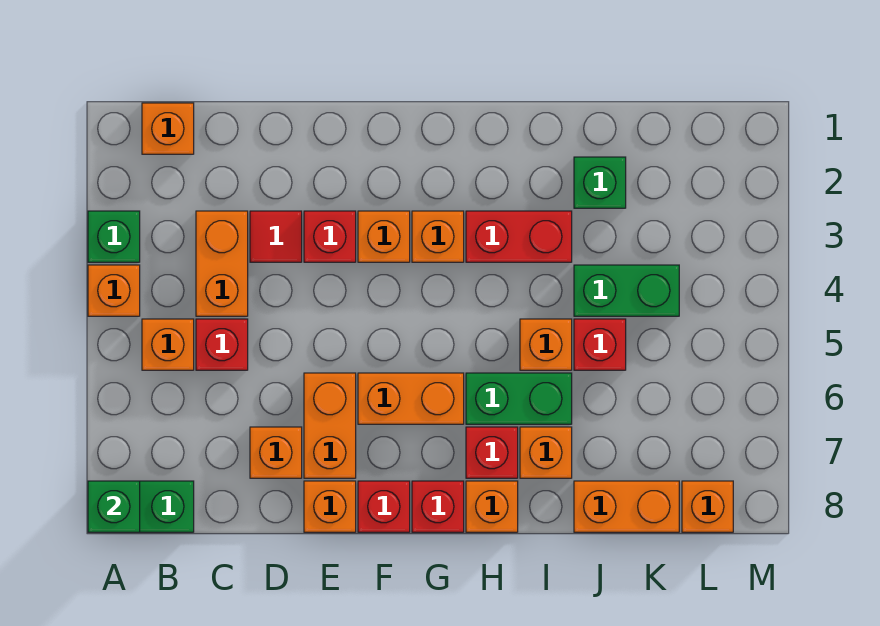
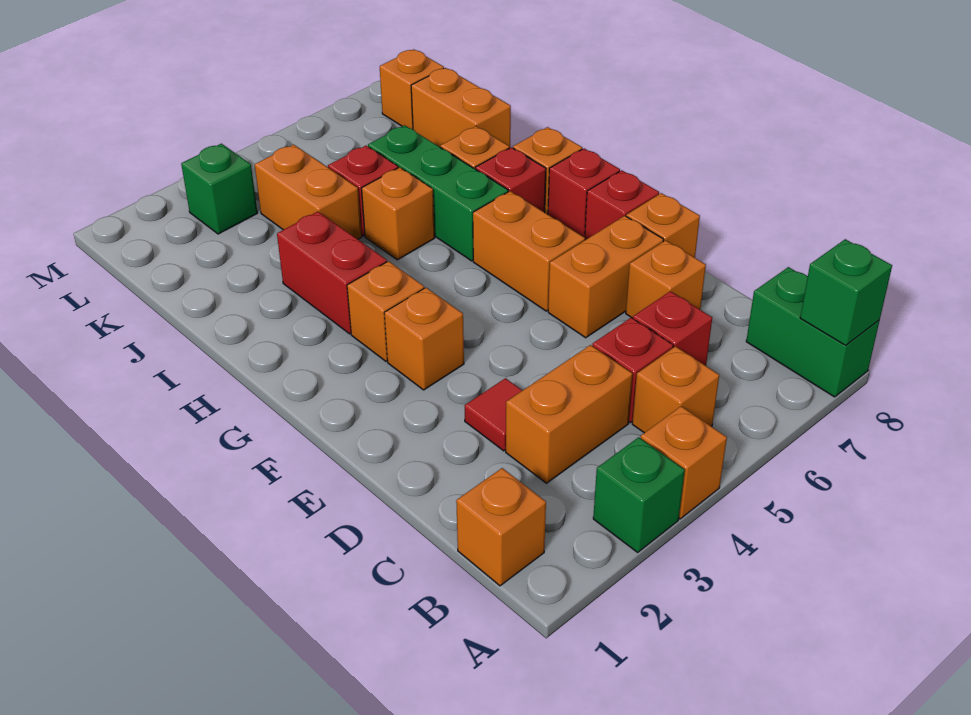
red brick E3 level 1 -> red brick C6 level 1
green brick H6:I6 level 1 -> green brick H6:J6 level 1
green brick J2 level 1 -> green brick L3 level 1
green brick J4:K4 level 1 -> orange brick J4:K4 level 1

